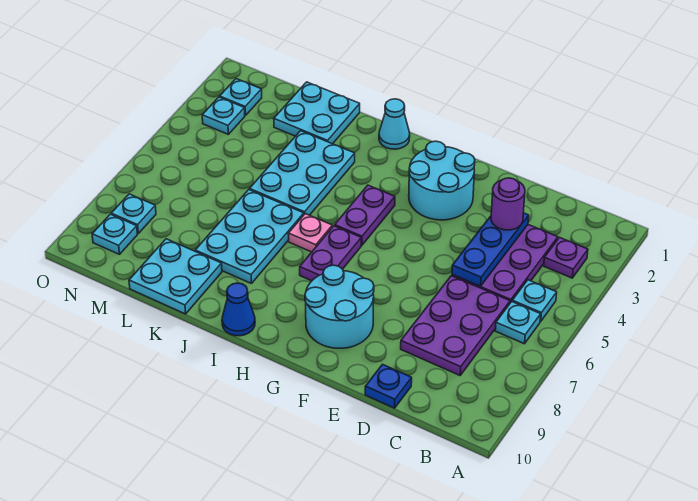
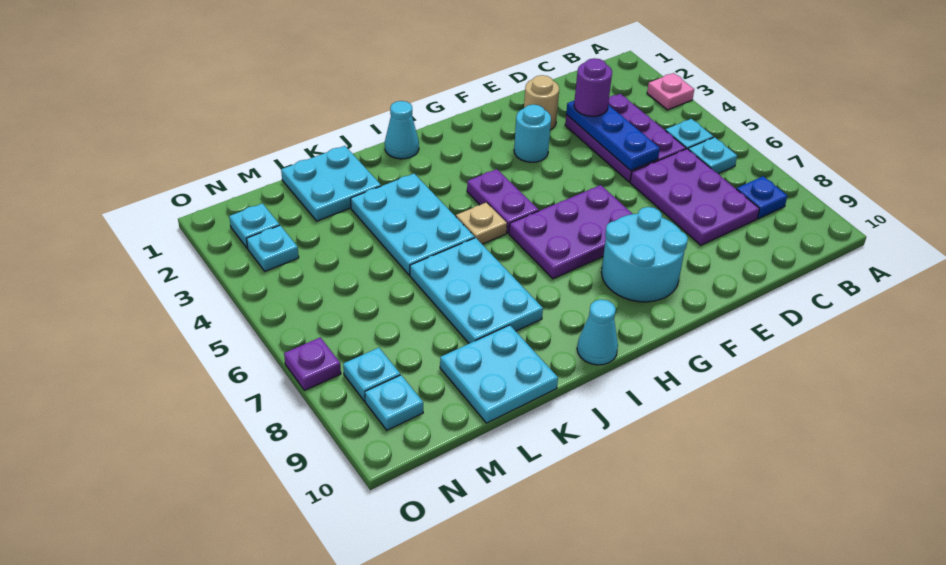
purple plate B3 level 1 -> purple plate O7 level 1
blue plate D10 level 1 -> blue plate B8 level 1
none -> tan round brick E2 level 1
cyan round brick F2:G3 level 1 -> cyan round brick F3 level 1
purple plate H6:H7 level 1 -> purple plate F6:H7 level 1
none -> tan plate I5 level 1
pink plate I6 level 1 -> pink plate A3 level 1
blue cone I10 level 1 -> cyan cone I10 level 1

